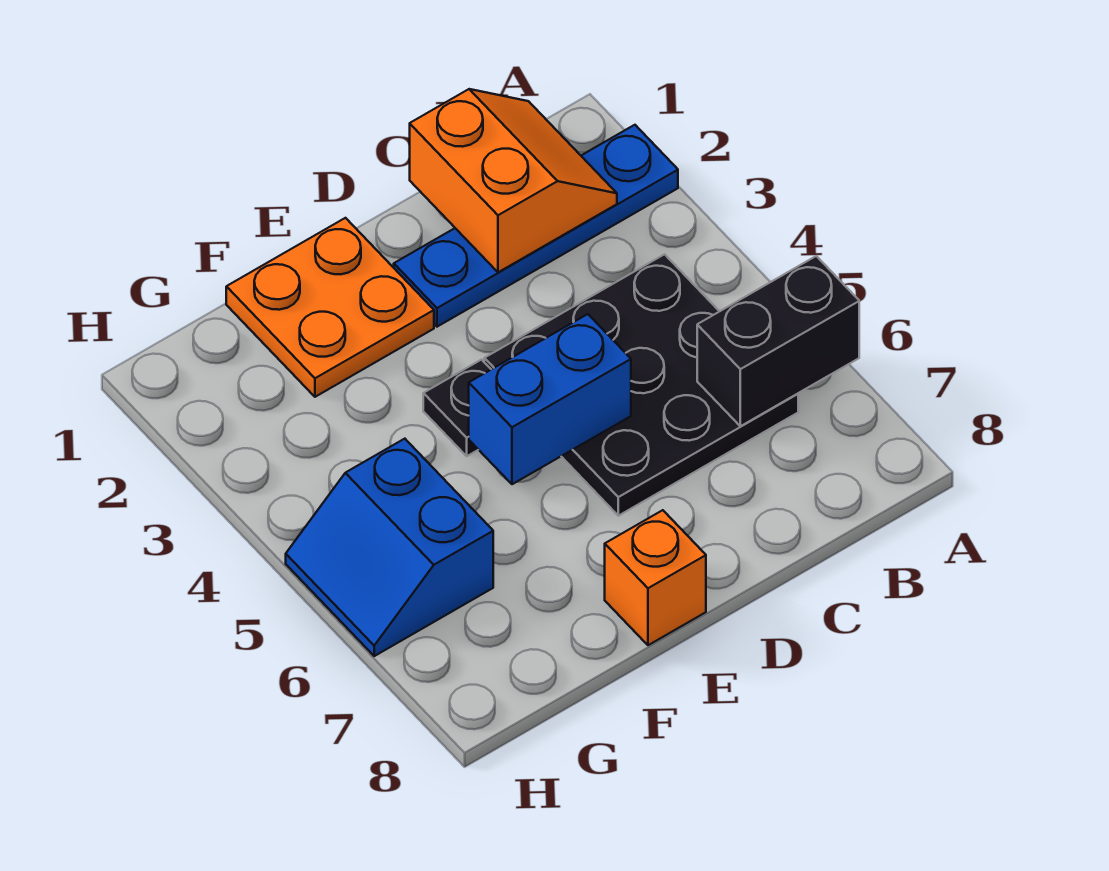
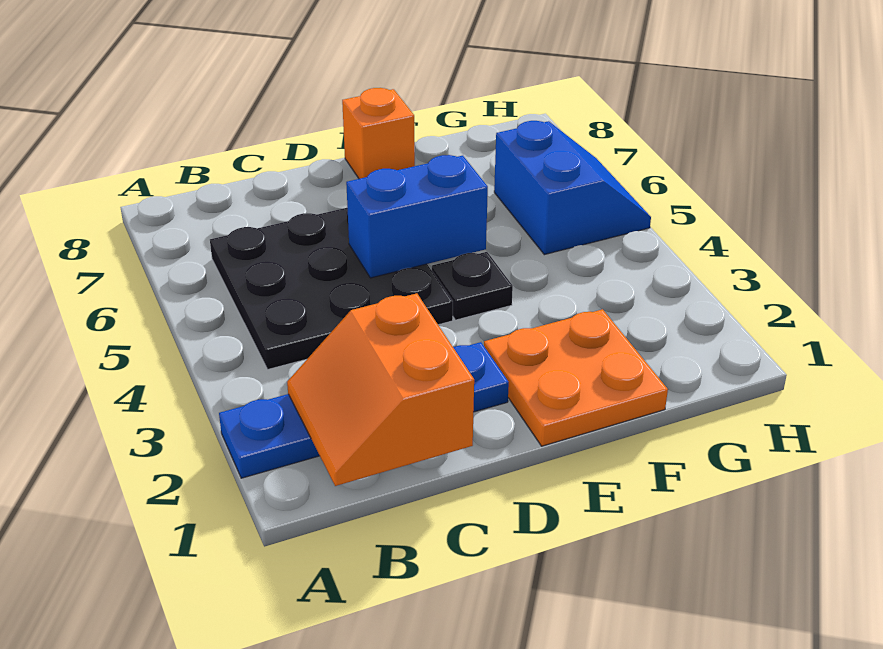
black brick A6:B6 level 2 -> none

